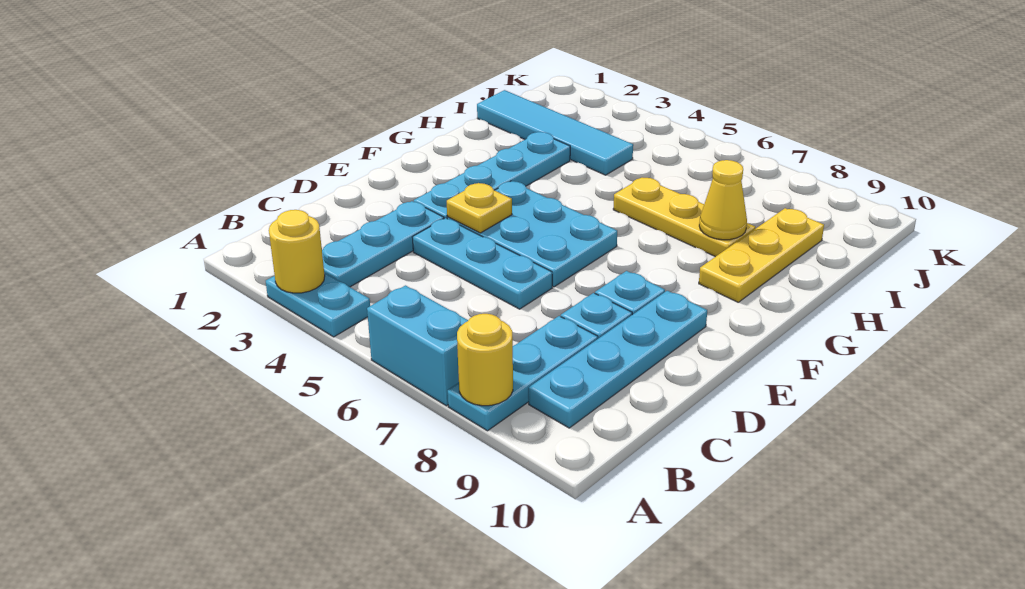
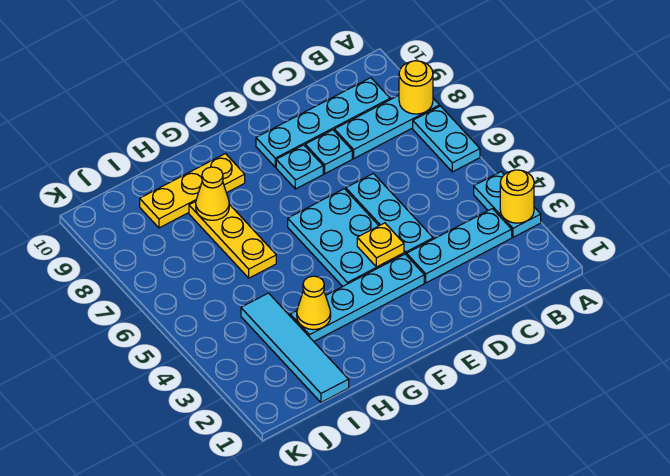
cyan brick A6:A7 level 1 -> cyan plate A6:A7 level 1
none -> yellow cone H3 level 2

